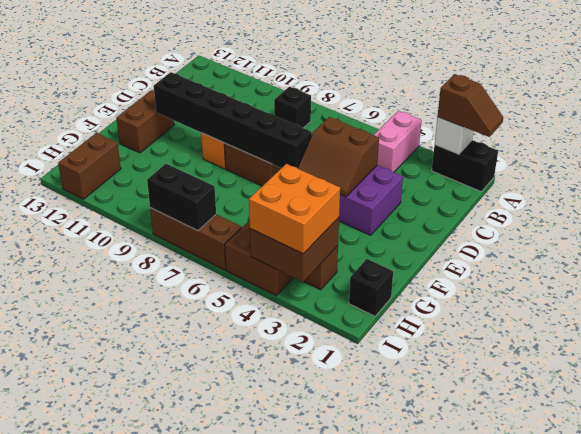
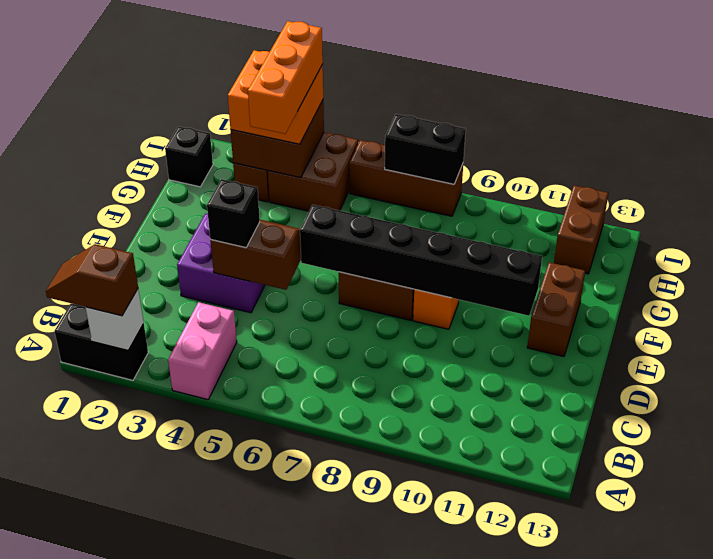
black brick B8 level 1 -> black brick D4 level 3
none -> orange brick G4:I4 level 4

